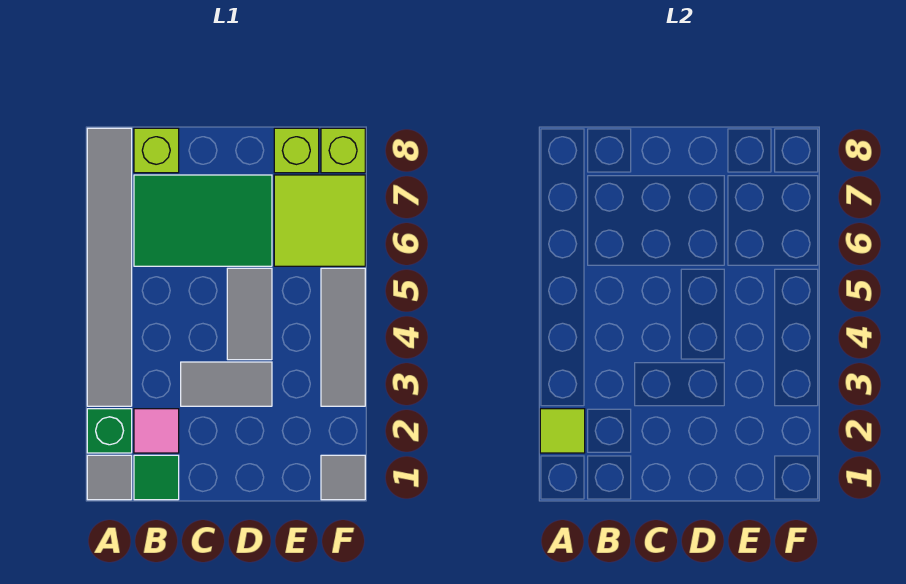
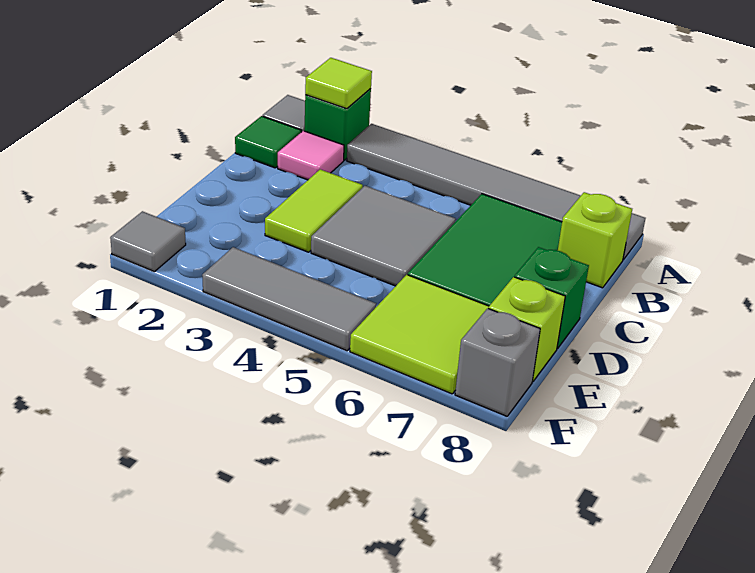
grey tile C3:D3 level 1 -> lime tile C3:D3 level 1
grey tile D4:D5 level 1 -> grey tile C4:D5 level 1
none -> green brick D8 level 1
lime brick F8 level 1 -> grey brick F8 level 1

